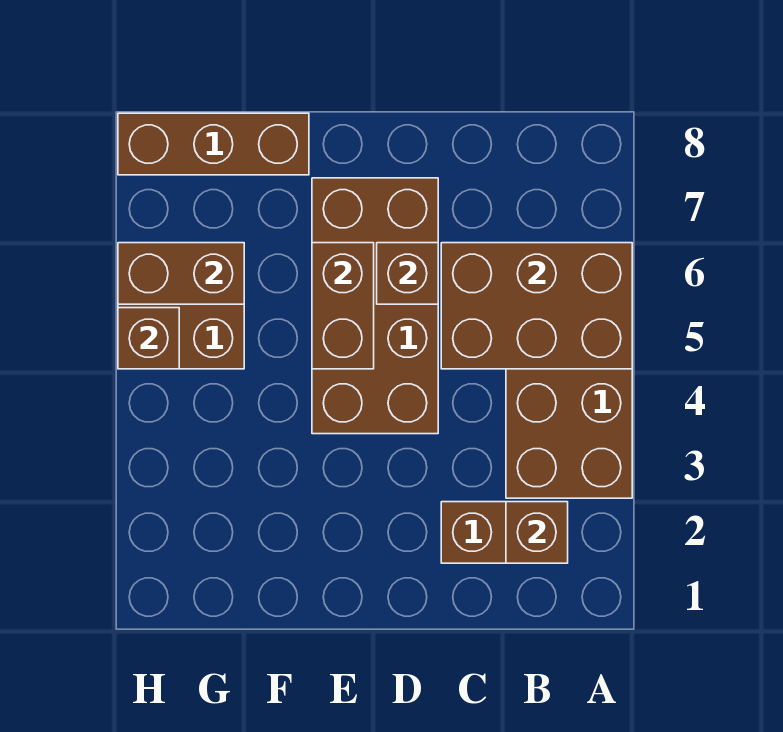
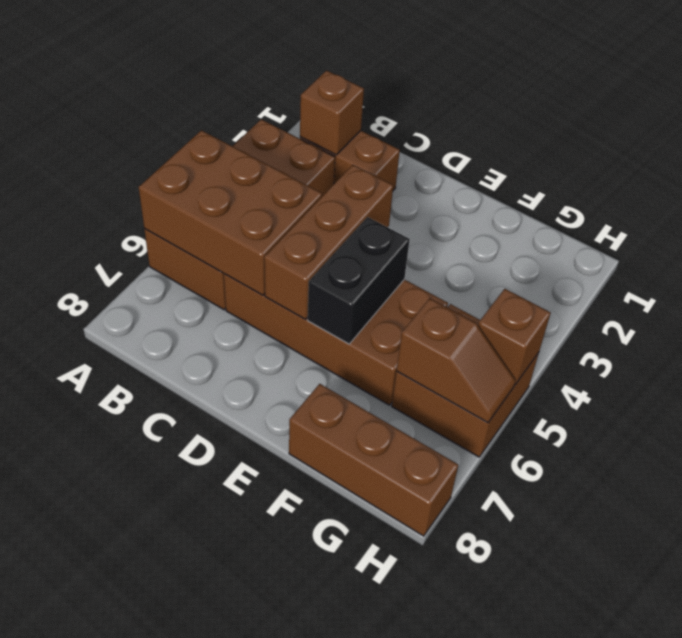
brown brick D4:E7 level 1 -> brown brick C5:F6 level 1
brown brick D6 level 2 -> brown brick D4:D6 level 2
brown brick E5:E6 level 2 -> black brick E5:E6 level 2
brown brick G6:H6 level 2 -> brown slope G6:H6 level 2 top G

